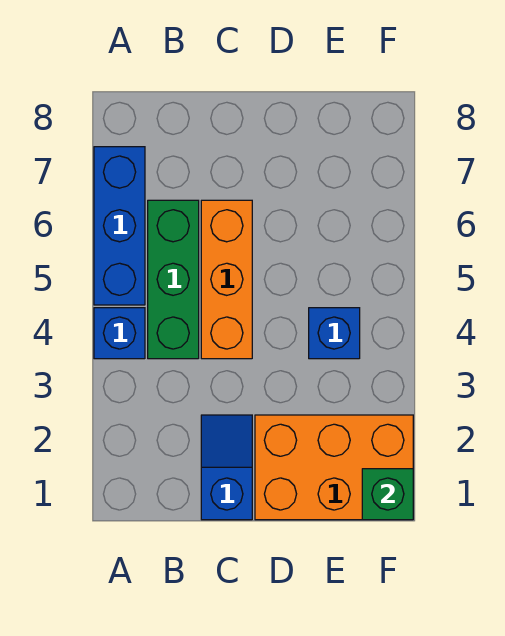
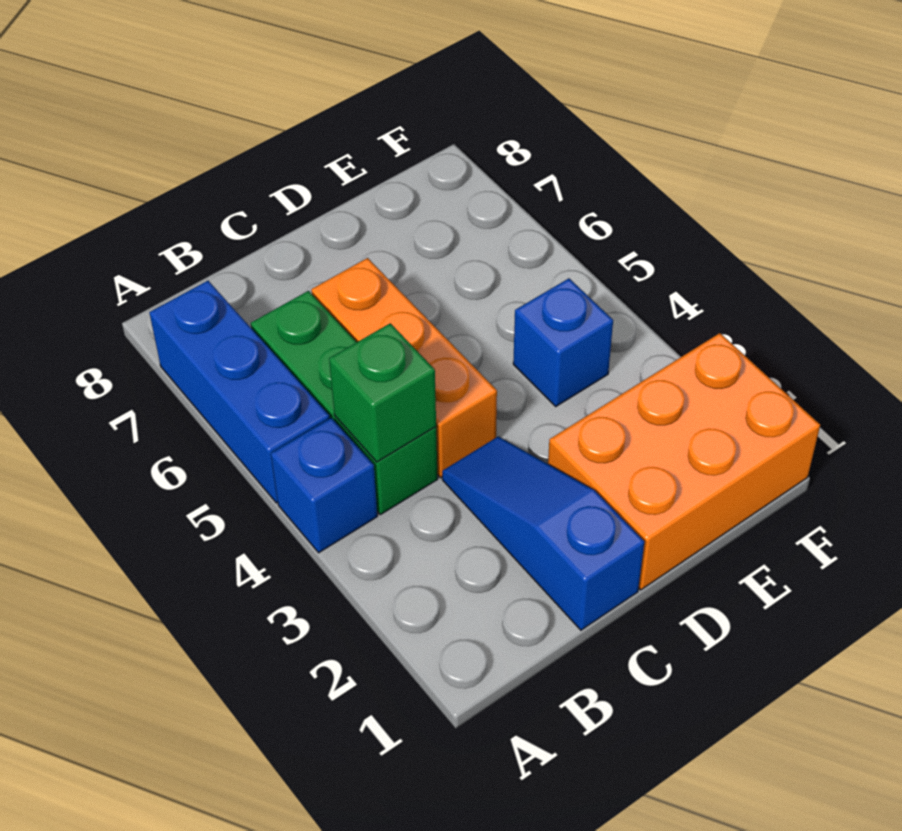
blue slope C1:C2 level 1 top 1 -> blue slope C1:C3 level 1 top 1
green brick F1 level 2 -> green brick B4 level 2

